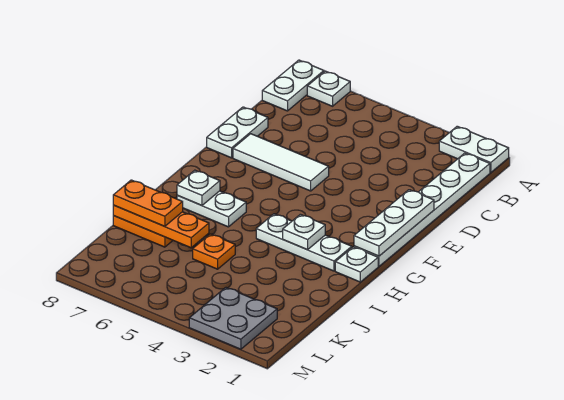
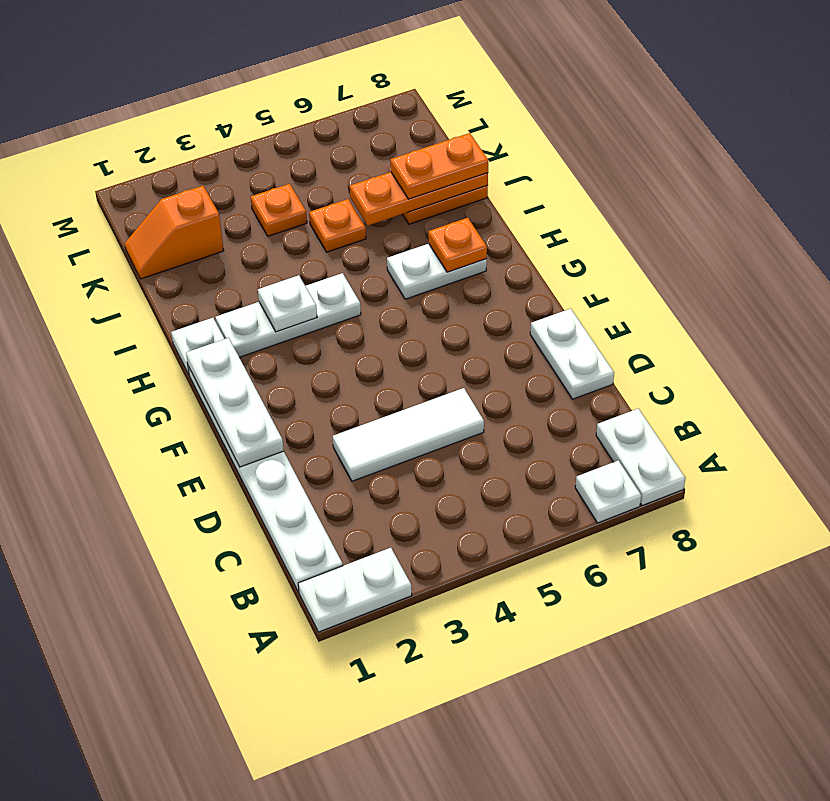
white tile E5:E7 level 1 -> white tile D3:D5 level 1
white plate H7 level 2 -> orange plate H7 level 2
none -> orange slope K1:K2 level 1 top 2
none -> orange plate K4 level 1
grey plate L2:M3 level 1 -> none

